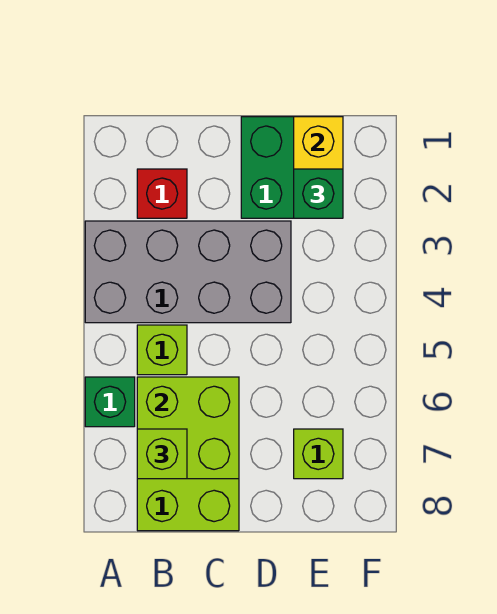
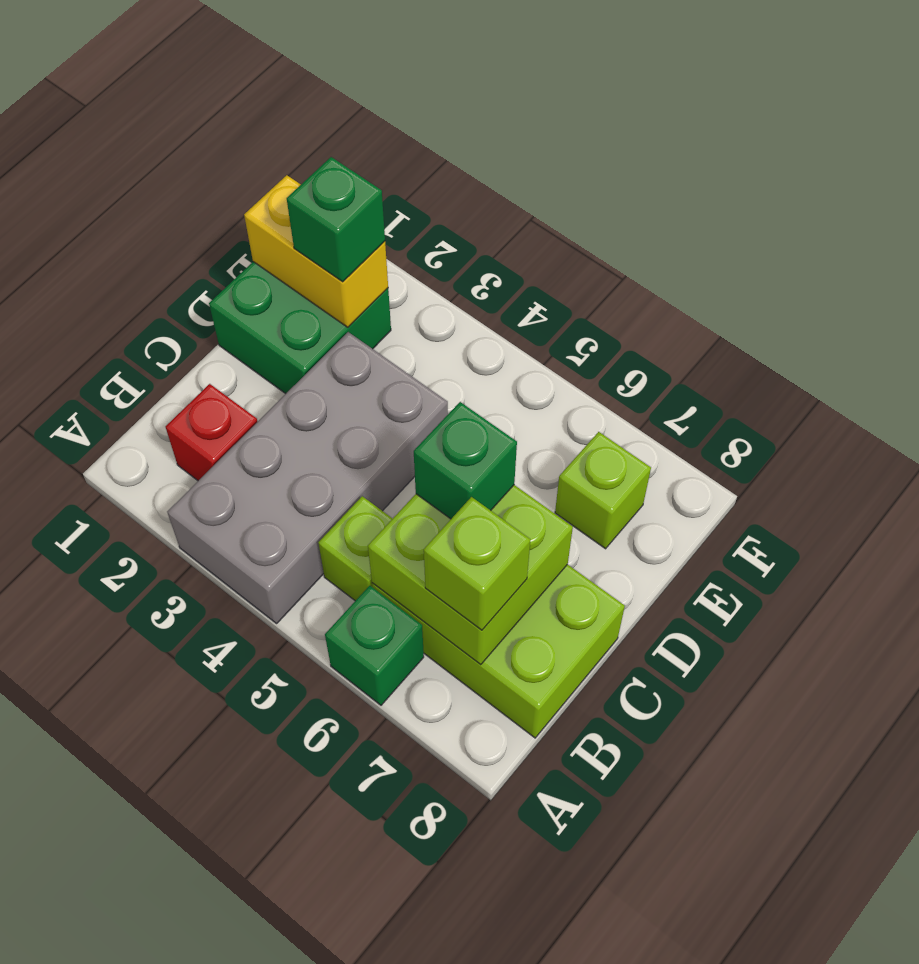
none -> green brick C6 level 3

